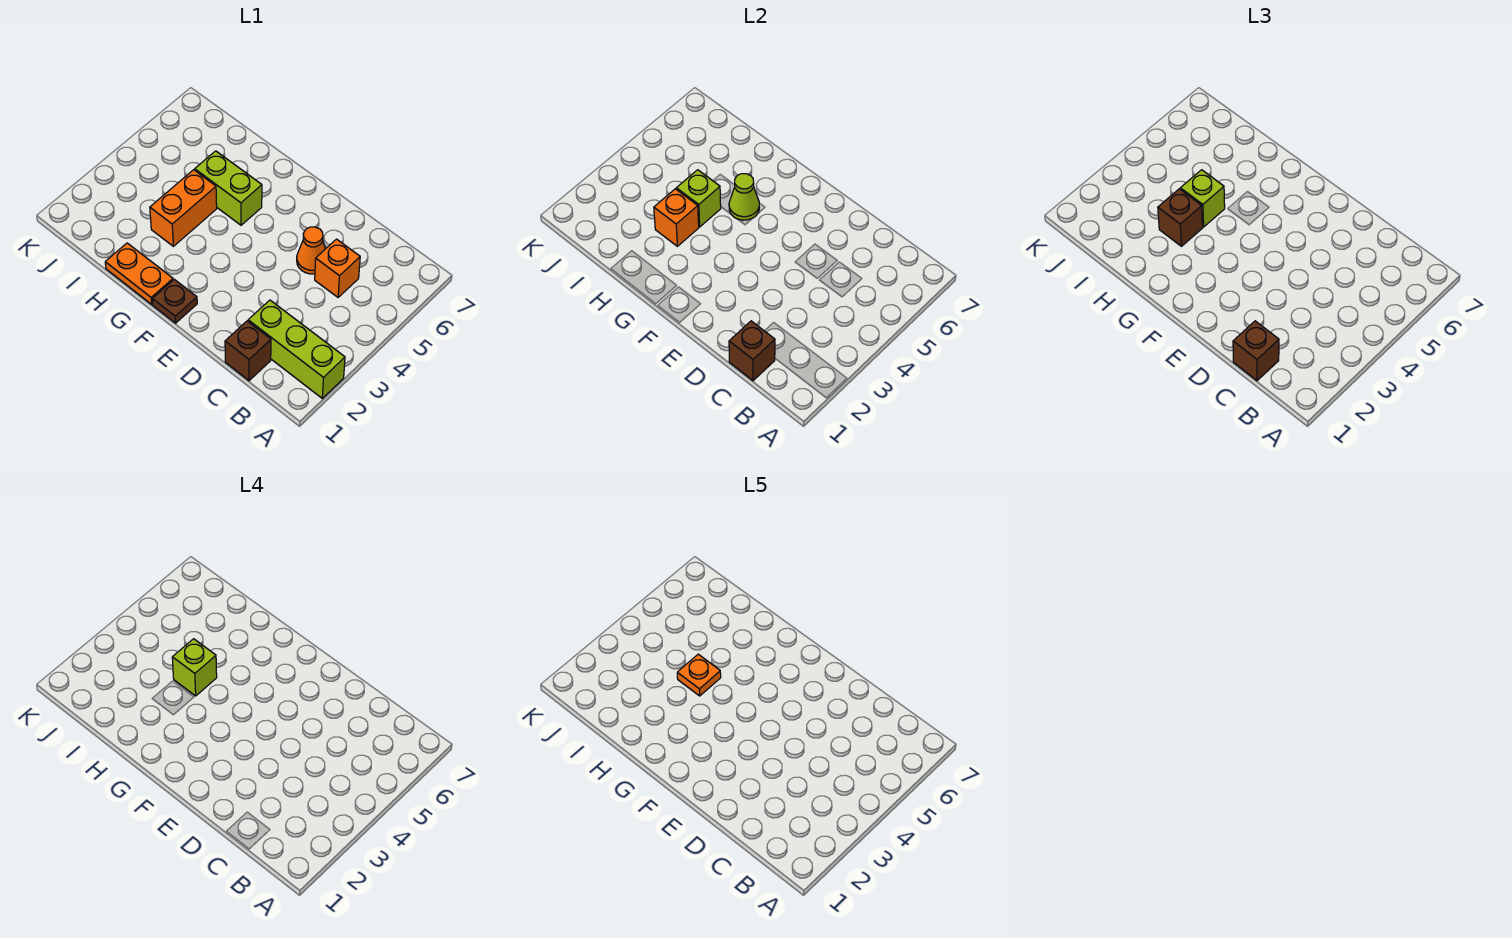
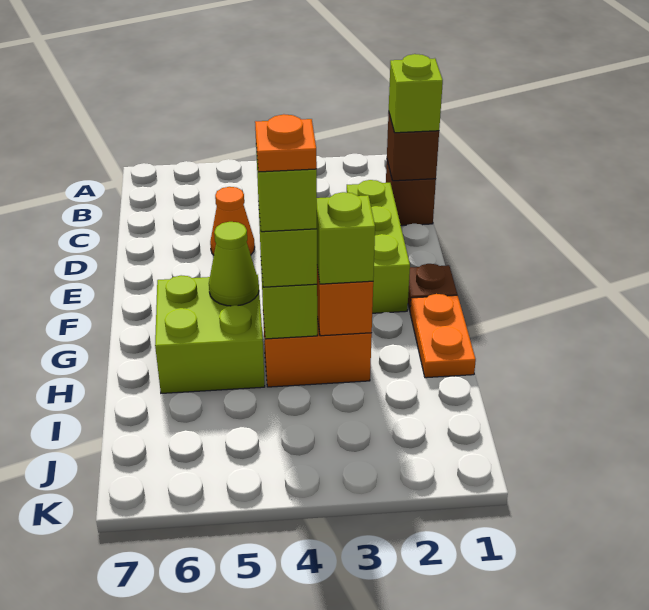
lime brick A2:C2 level 1 -> lime brick D2:F2 level 1
brown brick C1 level 3 -> lime brick C1 level 3
orange brick C5 level 1 -> none
lime brick G5:H5 level 1 -> lime brick G5:H6 level 1
brown brick H3 level 3 -> lime brick H3 level 3

